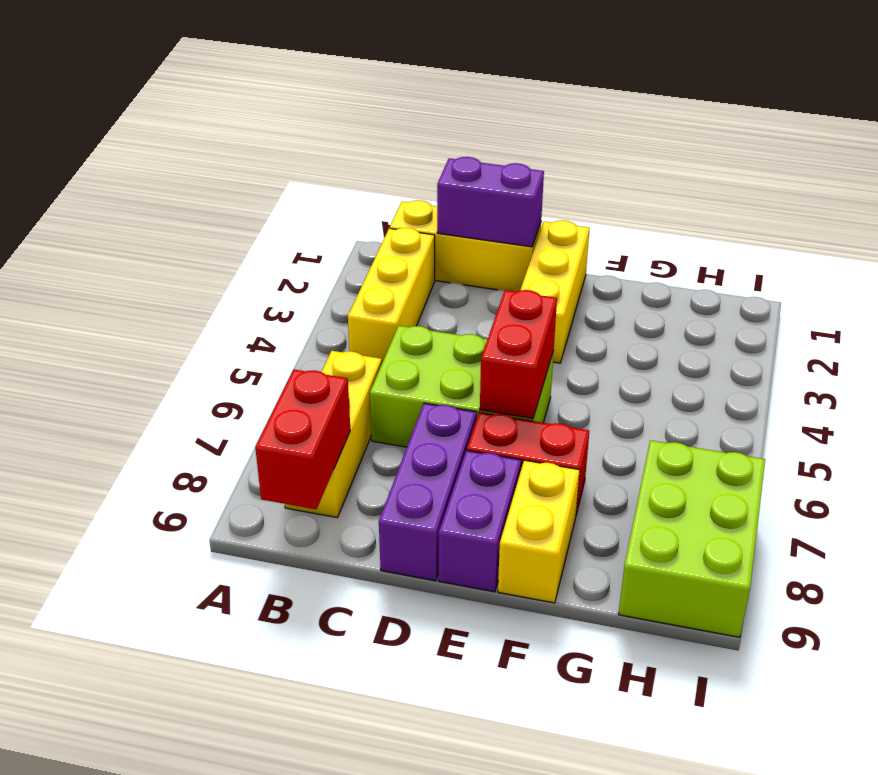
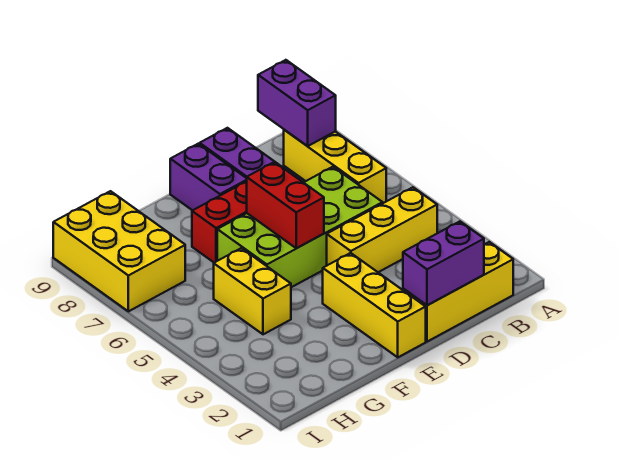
yellow brick B2:B4 level 1 -> yellow brick B4:D4 level 1
red brick B8:B9 level 2 -> purple brick B8:B9 level 2
lime brick C5:E6 level 1 -> lime brick C5:F6 level 1
yellow brick F8:F9 level 1 -> yellow brick G4:G5 level 1
lime brick H7:I9 level 1 -> yellow brick H7:I9 level 1

